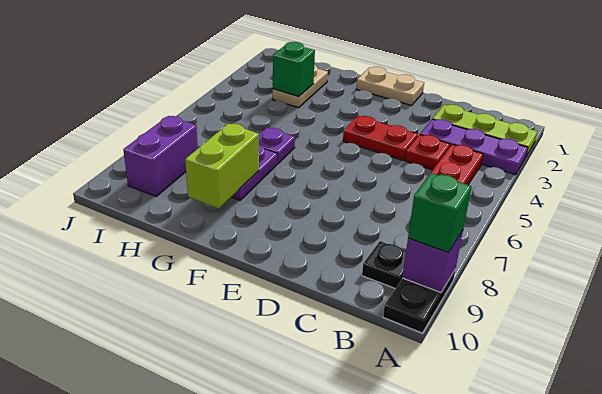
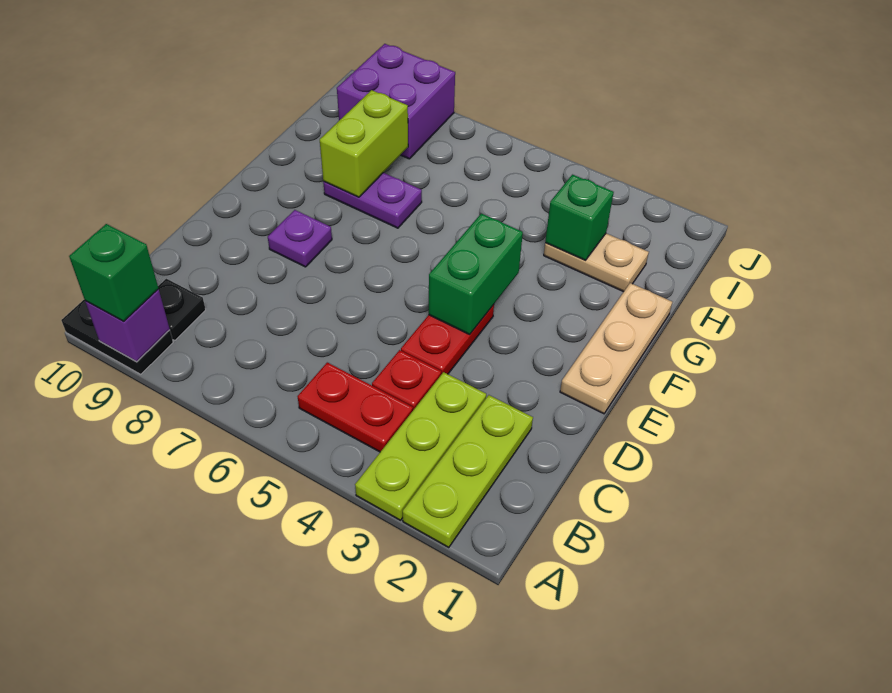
purple plate A3:C3 level 1 -> lime plate A3:C3 level 1
tan plate E1:F1 level 1 -> tan plate E1:G1 level 1
none -> green brick E4:F4 level 2
purple plate G6 level 1 -> purple plate E8 level 1
lime brick G8:G9 level 2 -> lime brick G8:H8 level 2
purple brick I8:I9 level 1 -> purple brick I8:J9 level 1

